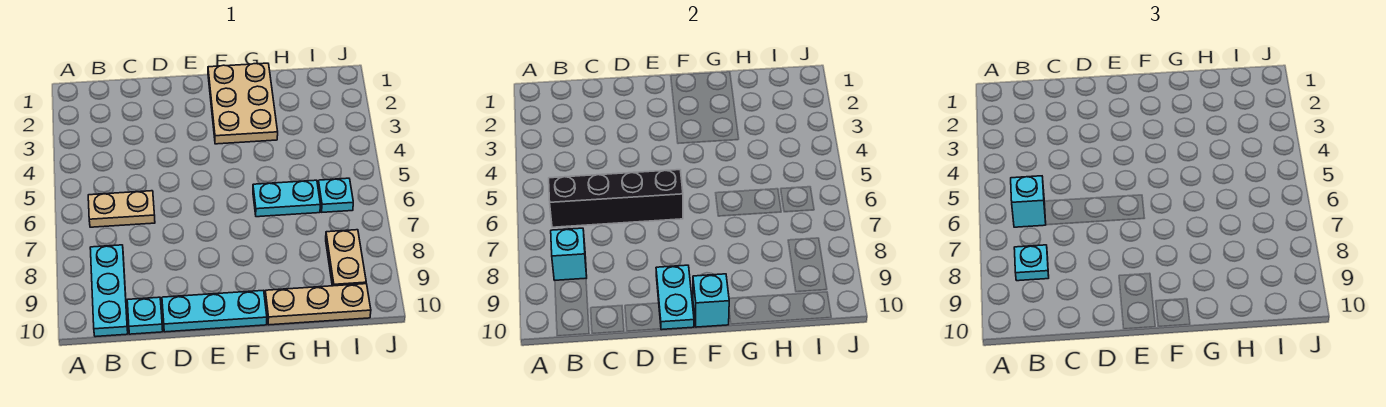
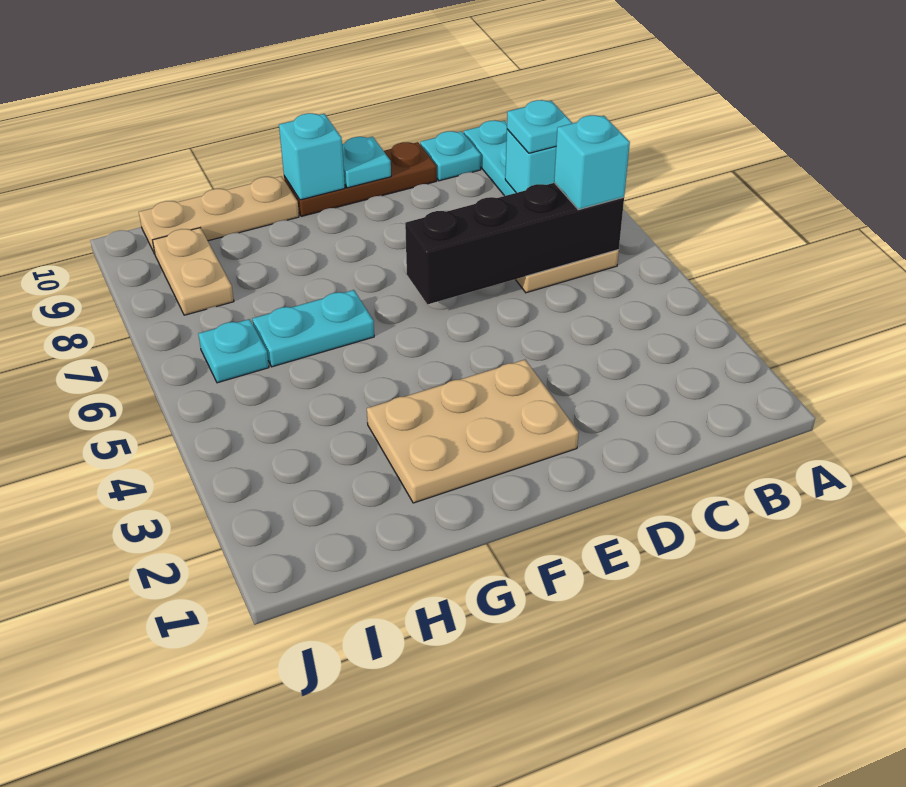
cyan plate D10:F10 level 1 -> brown plate D10:F10 level 1
cyan plate E9:E10 level 2 -> cyan plate E10 level 2
tan plate F1:G3 level 1 -> tan plate E2:G3 level 1

